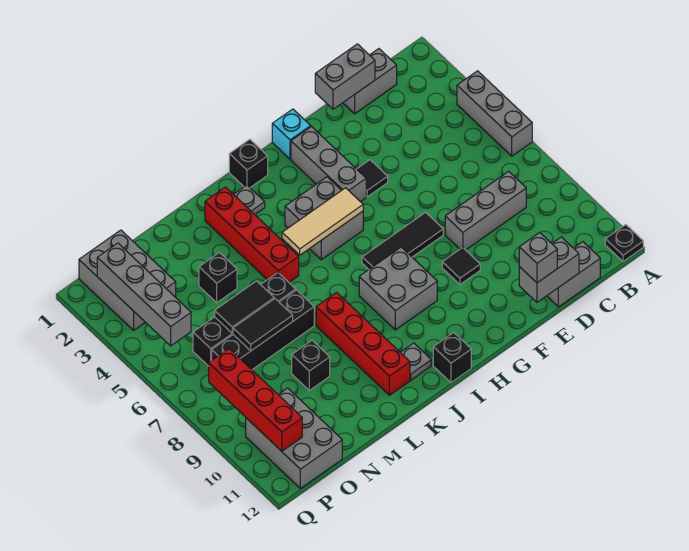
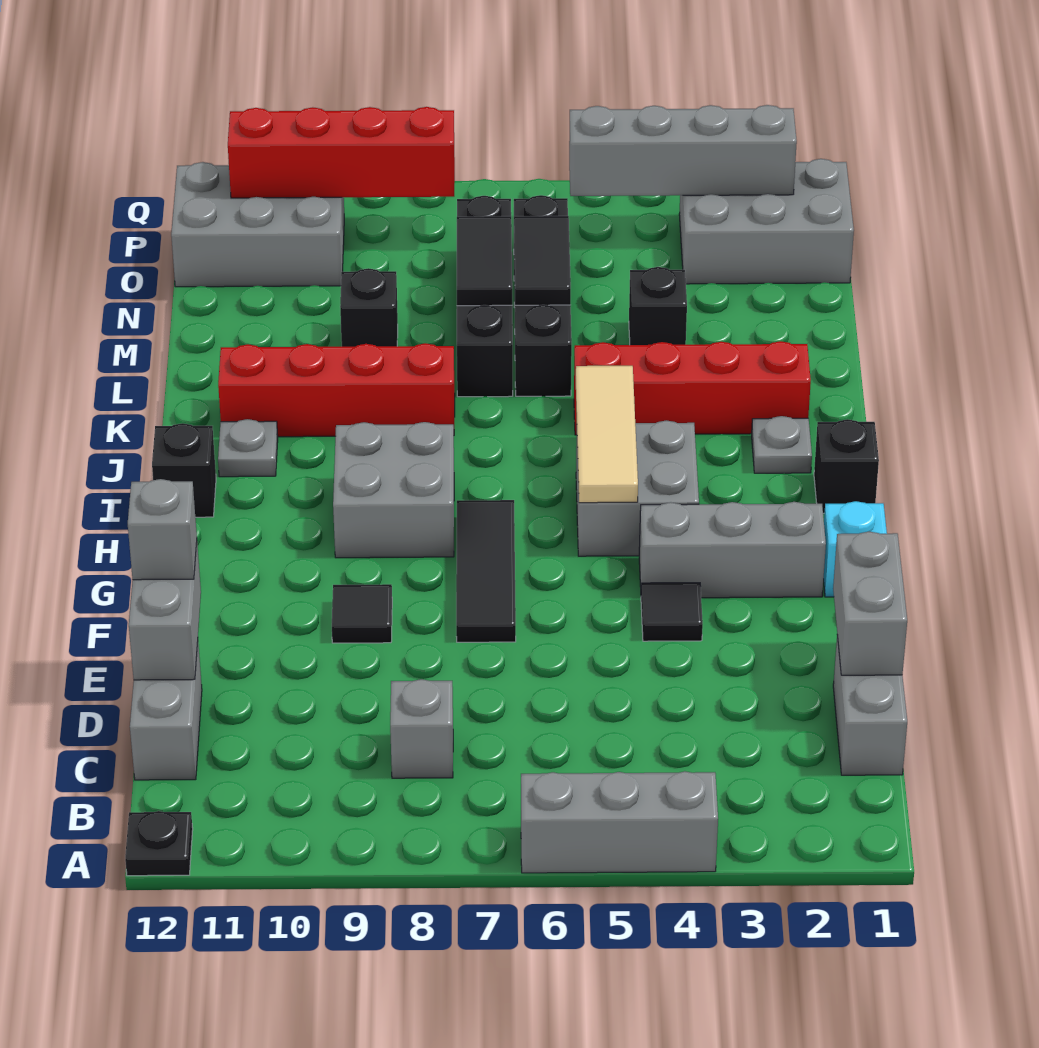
grey brick C8:E8 level 1 -> grey brick C8 level 1

